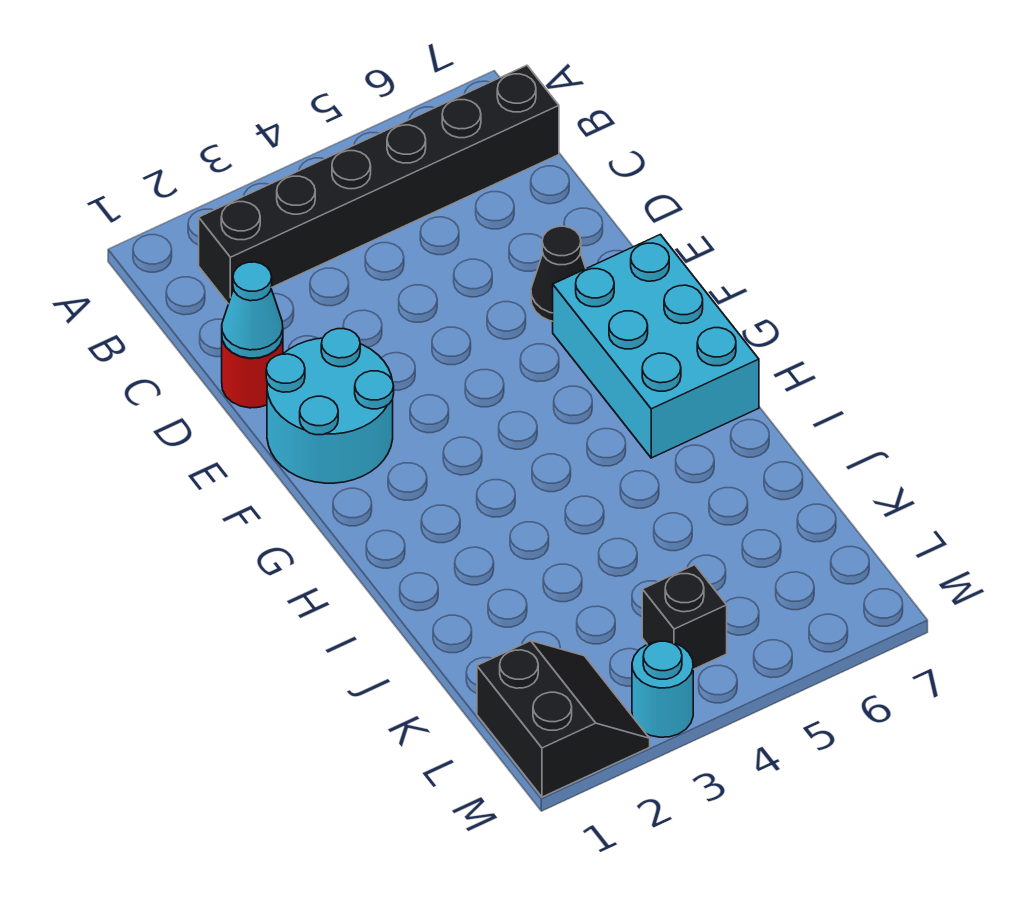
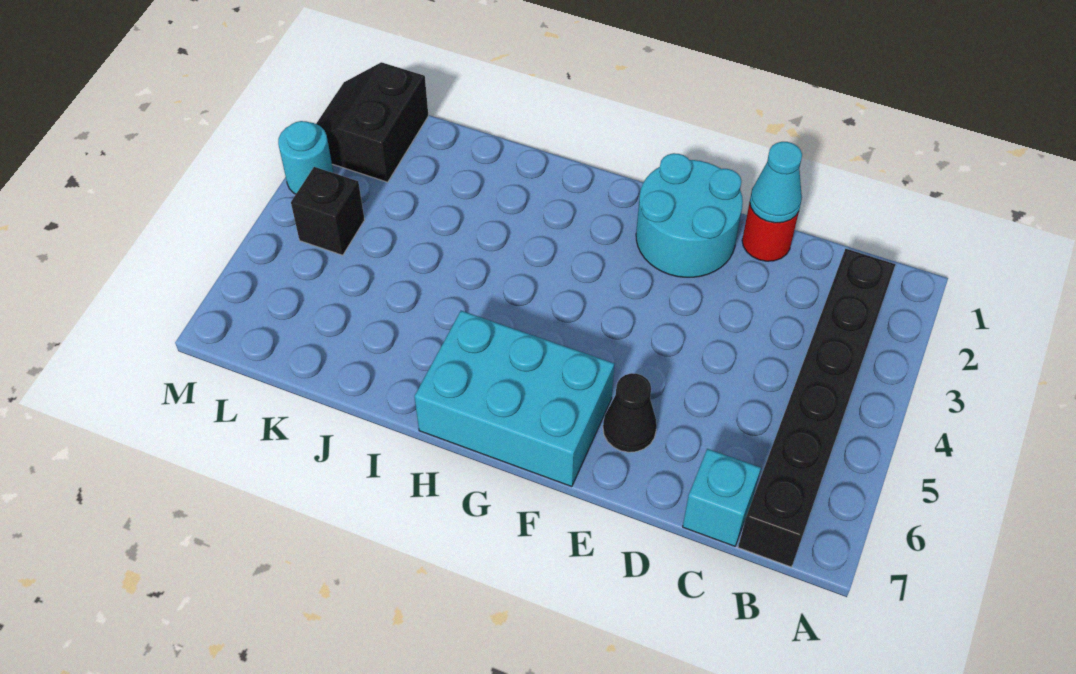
none -> cyan brick C7 level 1
black slope L1:M2 level 1 top 1 -> black slope L1:M2 level 1 top L

